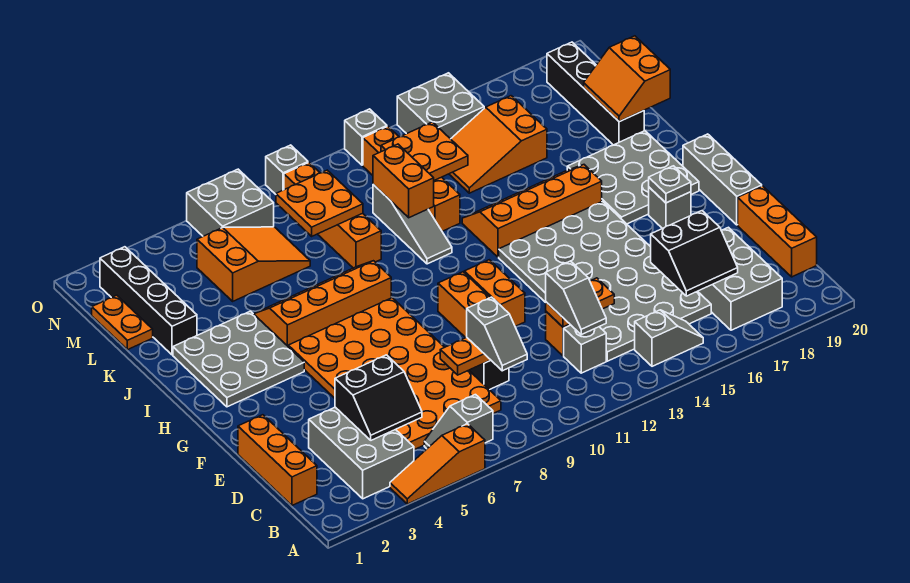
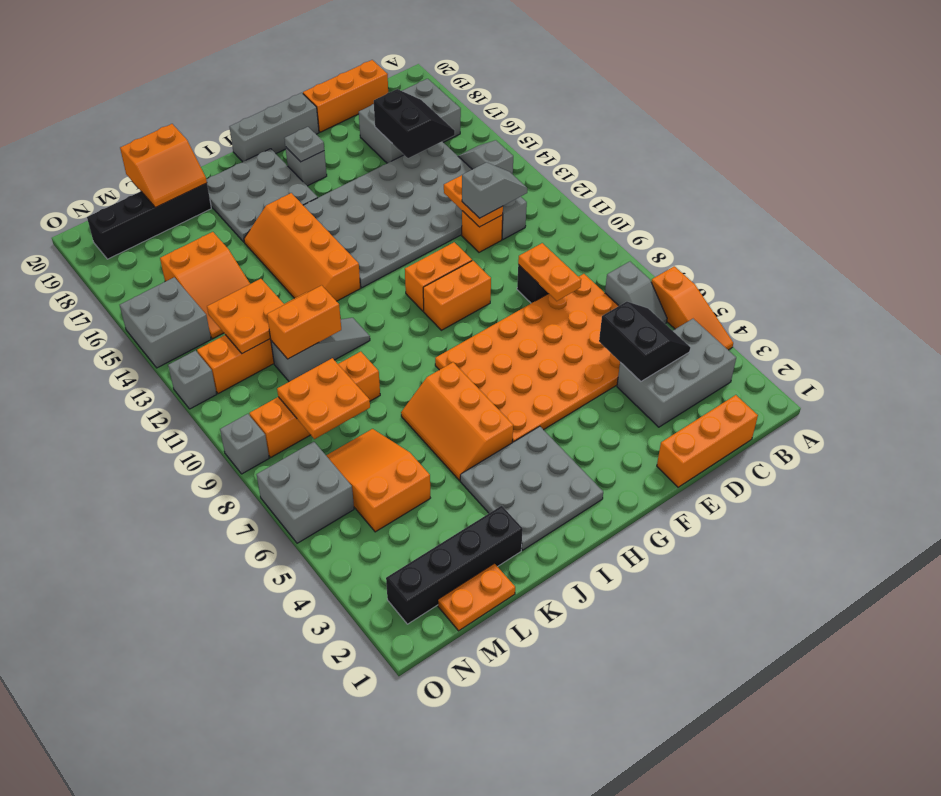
grey slope C9:D9 level 3 top D -> none
orange slope I5:J8 level 1 top I -> orange slope I5:J7 level 1 top I

